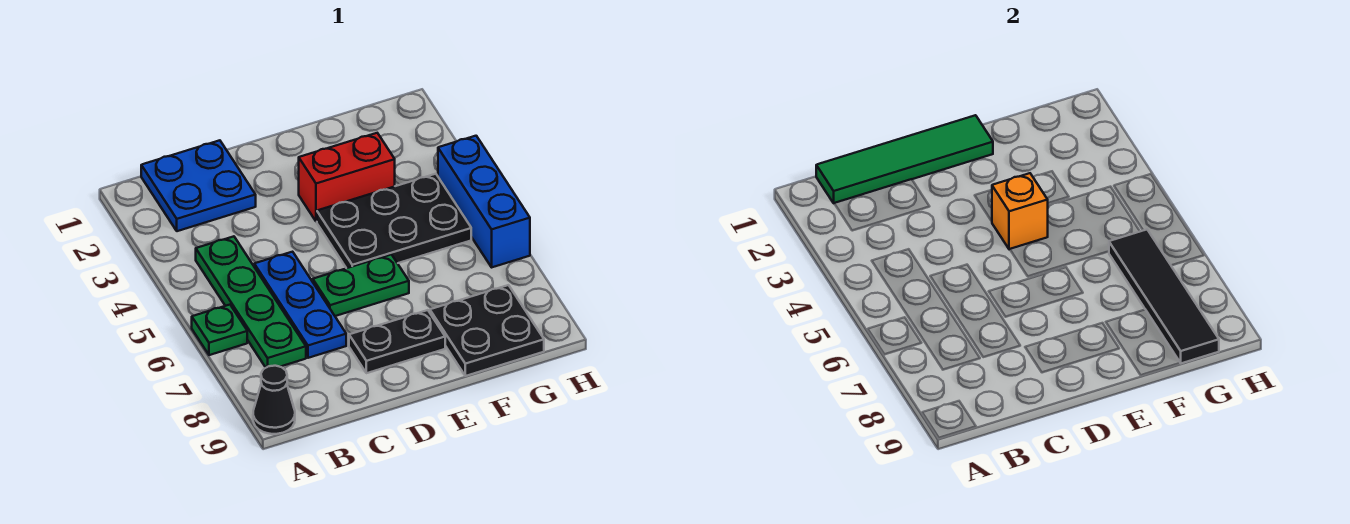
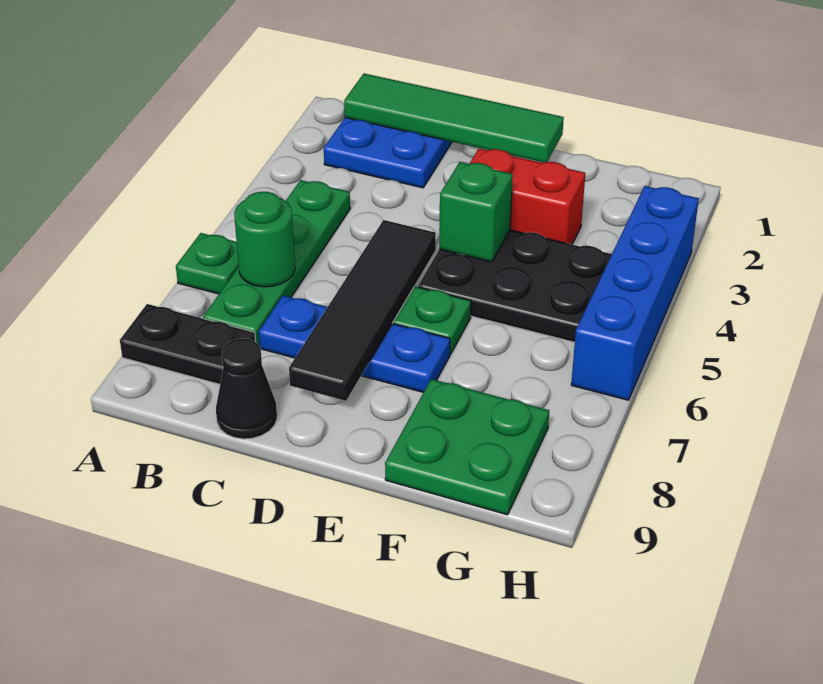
black cone A9 level 1 -> black cone C9 level 1
none -> green round brick B6 level 2
blue plate C5:C7 level 1 -> blue plate C7:E7 level 1
black plate D8:E8 level 1 -> black plate A8:B8 level 1
orange brick E4 level 2 -> green brick E4 level 2
black plate F8:G9 level 1 -> green plate F8:G9 level 1
black tile G6:G9 level 2 -> black tile D5:D8 level 2
blue brick H4:H6 level 1 -> blue brick H3:H6 level 1

